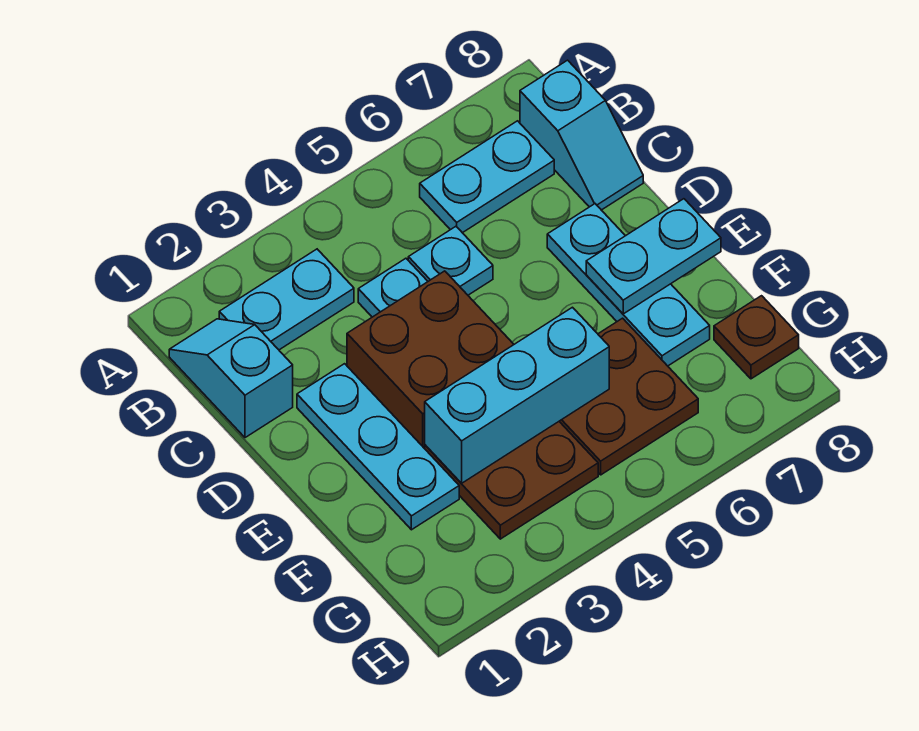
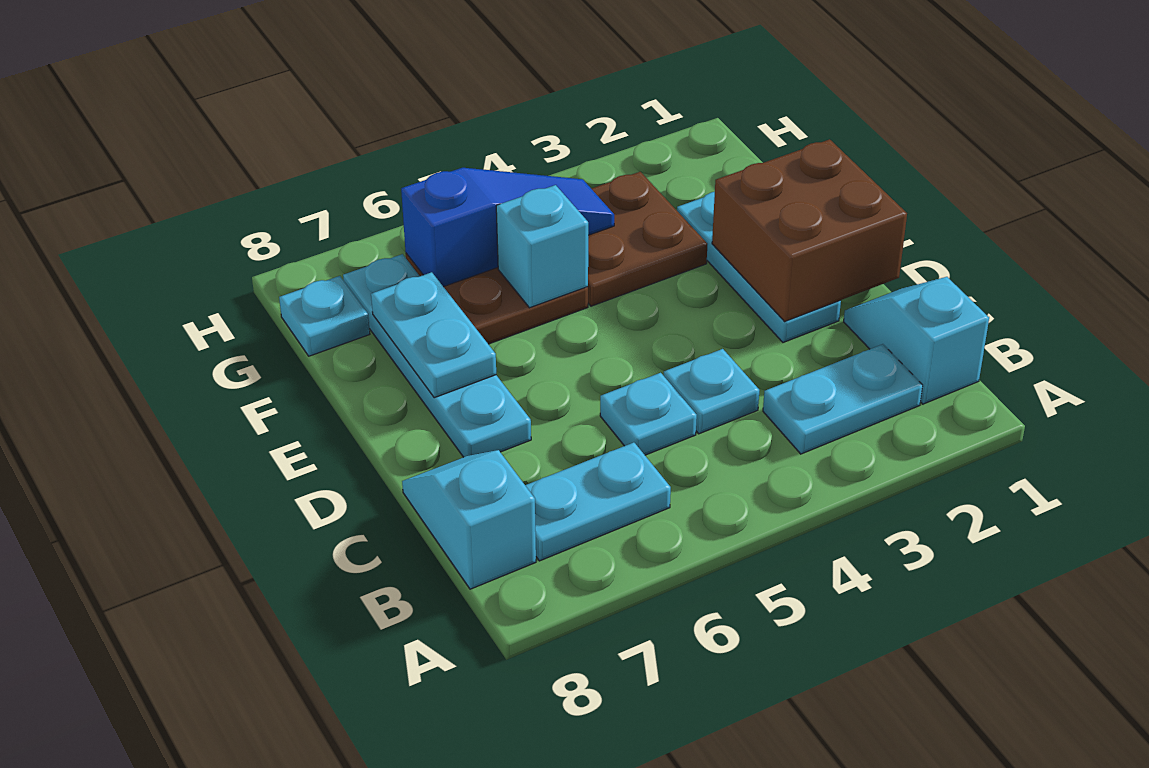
cyan slope B1:C1 level 1 top C -> cyan slope B1:C1 level 1 top B
brown brick D3:E4 level 1 -> brown brick D1:E2 level 2
cyan plate D7:F7 level 1 -> cyan plate D7:G7 level 1
cyan plate E7:E8 level 2 -> cyan plate E7:F7 level 2
cyan brick F3:F5 level 2 -> cyan brick F5 level 2
none -> blue slope G4:G6 level 2 top 6
brown plate G8 level 1 -> cyan plate G8 level 1

